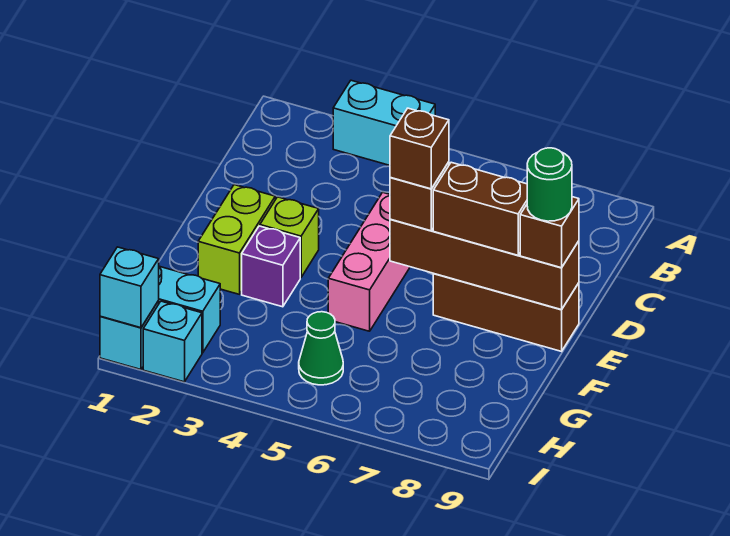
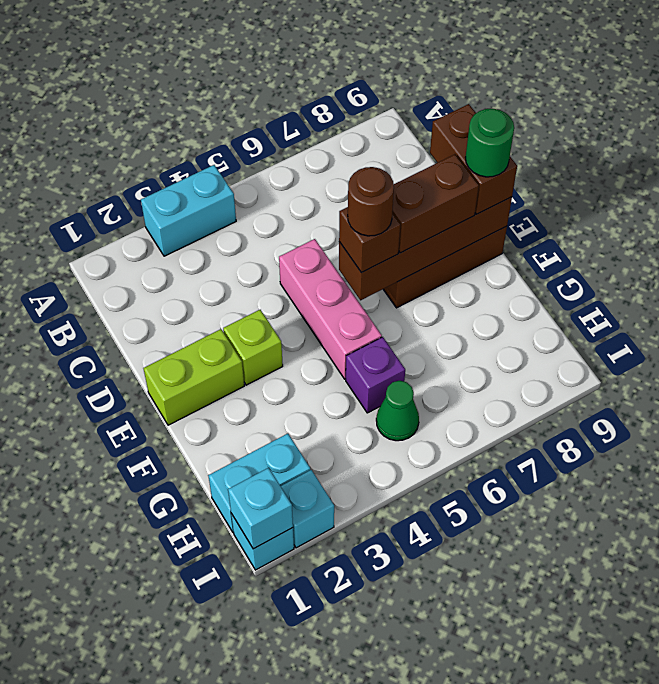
lime brick E2:F2 level 1 -> lime brick E1:E2 level 1
brown brick E6 level 4 -> brown round brick E6 level 4
brown brick E9 level 3 -> brown brick D9:E9 level 3
purple brick F3 level 1 -> purple brick G5 level 1

